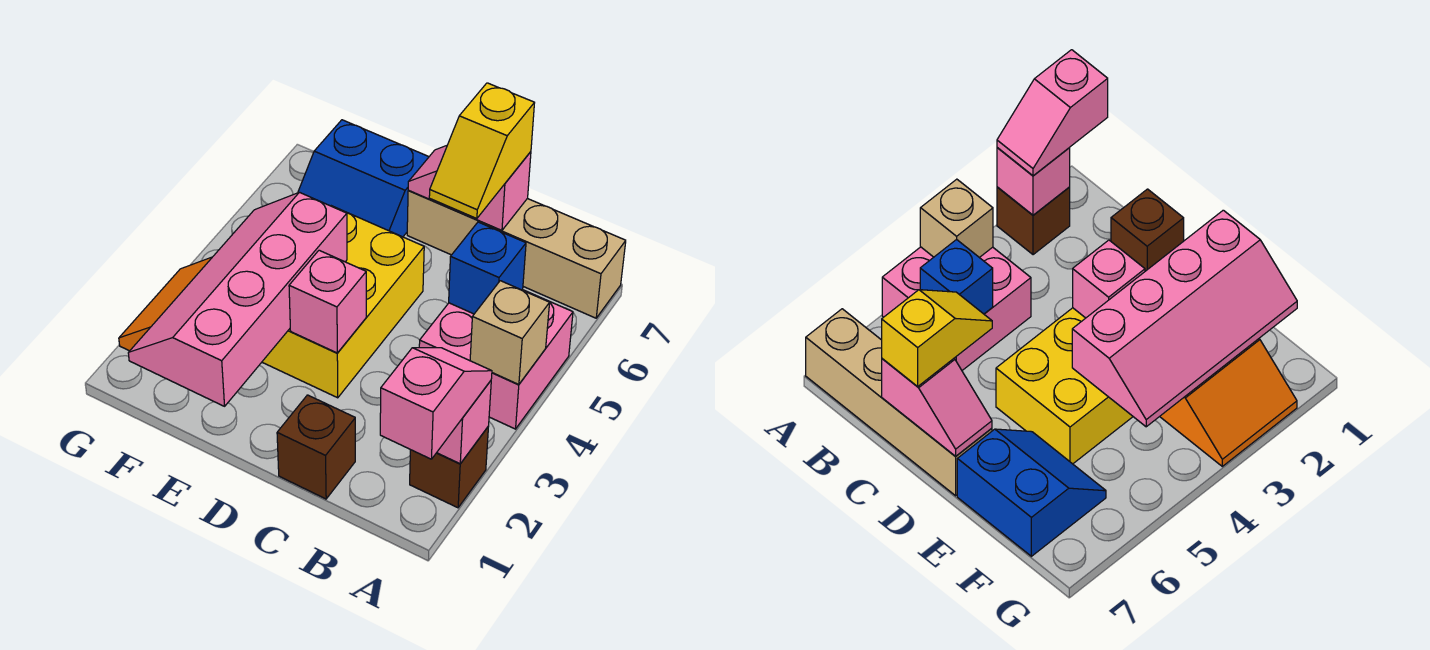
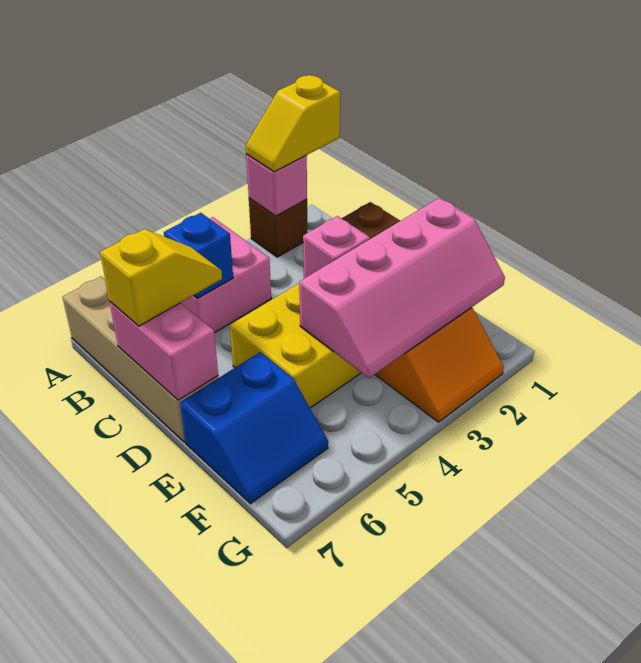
pink slope A1:A2 level 3 top 1 -> yellow slope A1:A2 level 3 top 1
tan brick A4 level 2 -> none
pink slope C7:D7 level 2 top C -> pink brick C7:D7 level 2
blue slope E6:F7 level 1 top 7 -> blue slope E6:F7 level 1 top E

